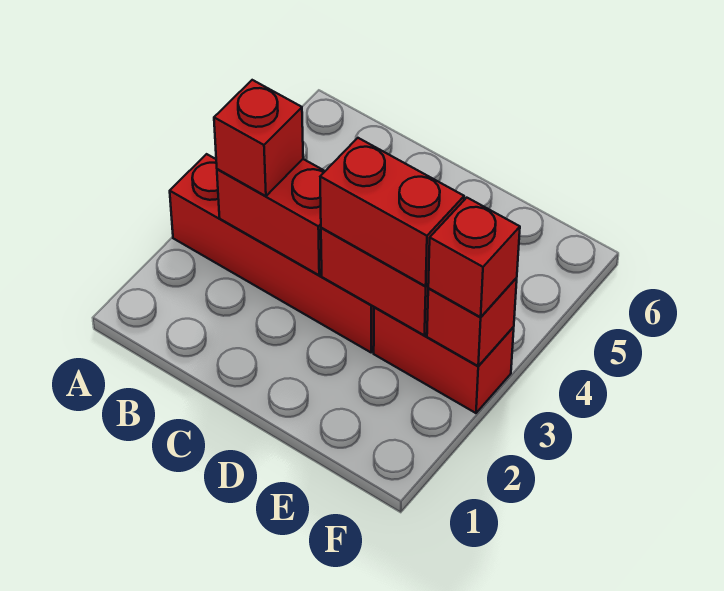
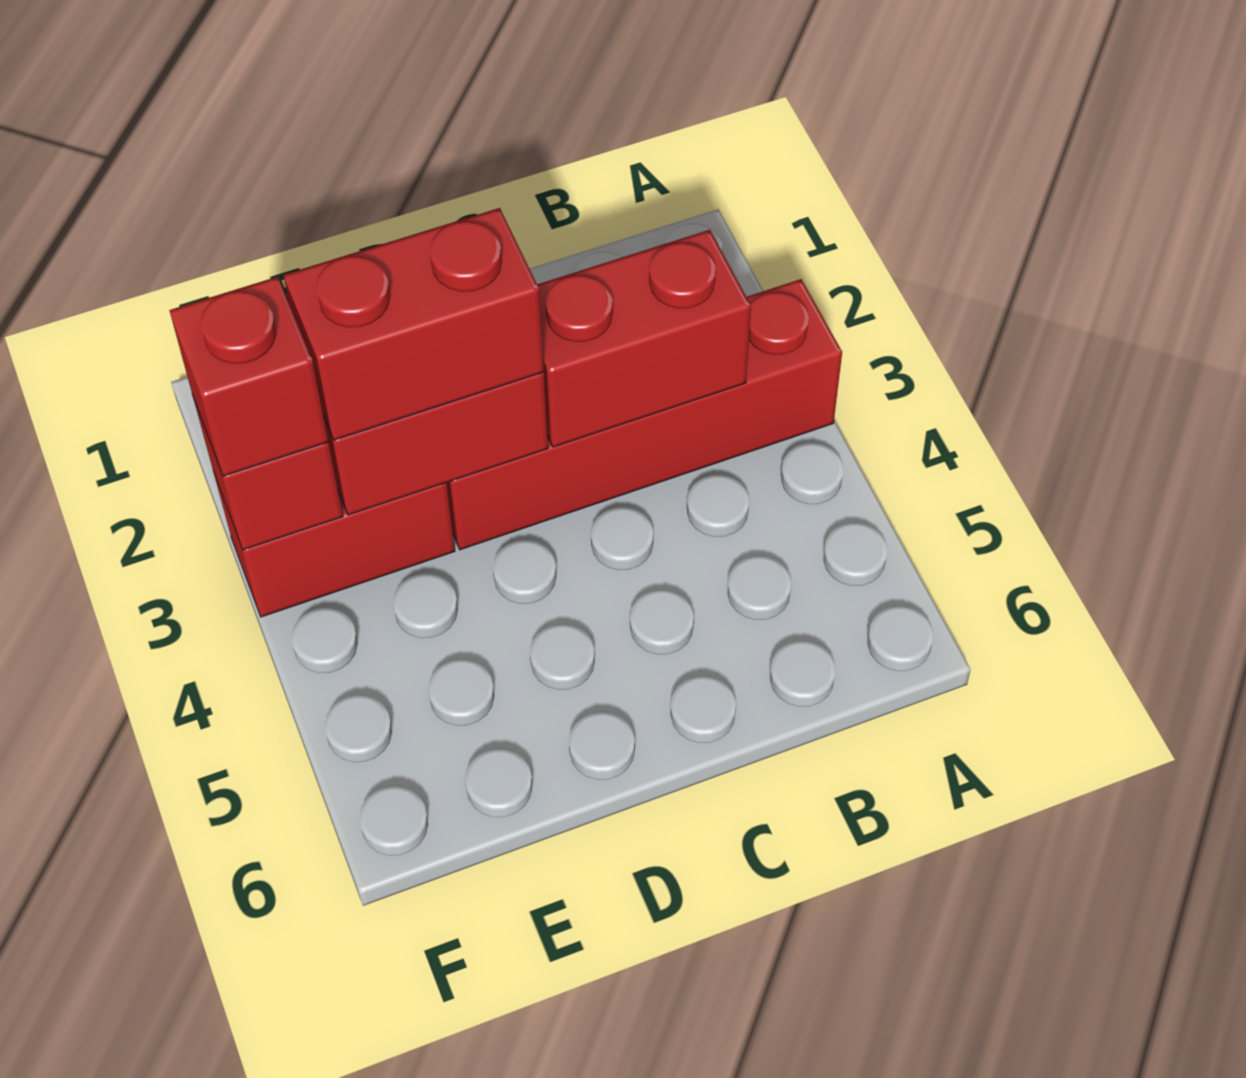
red brick B3 level 3 -> none

